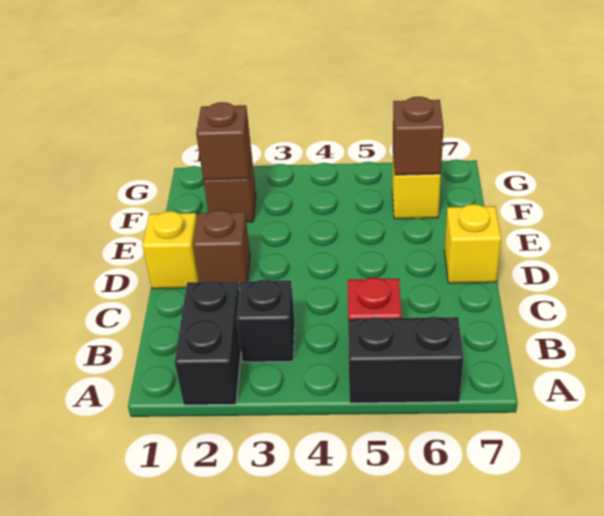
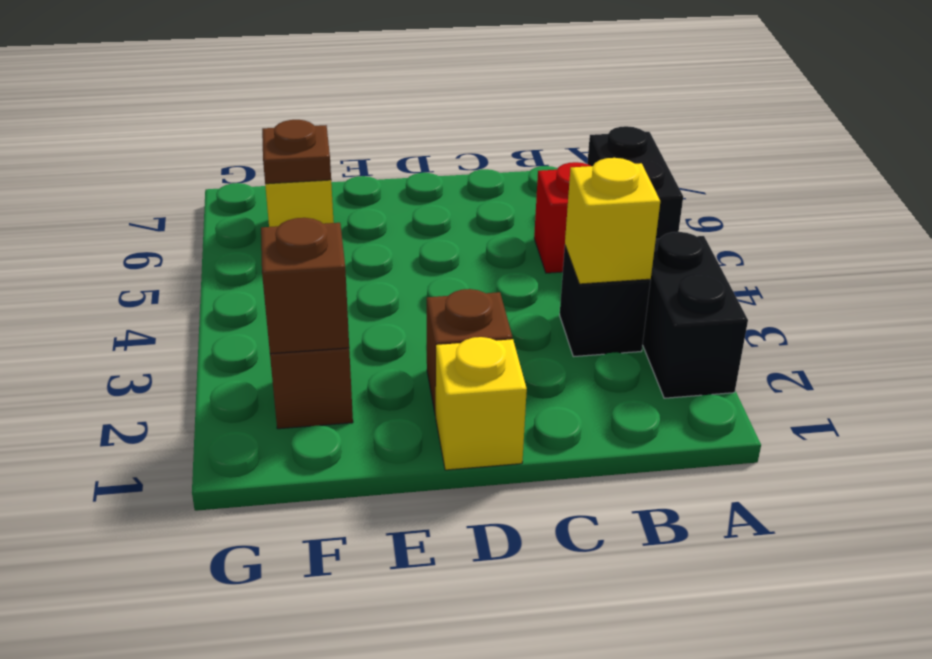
black brick A2:B2 level 1 -> black brick A2:A3 level 1
yellow brick D7 level 1 -> yellow brick B3 level 2
brown brick F6 level 2 -> brown plate F6 level 2

